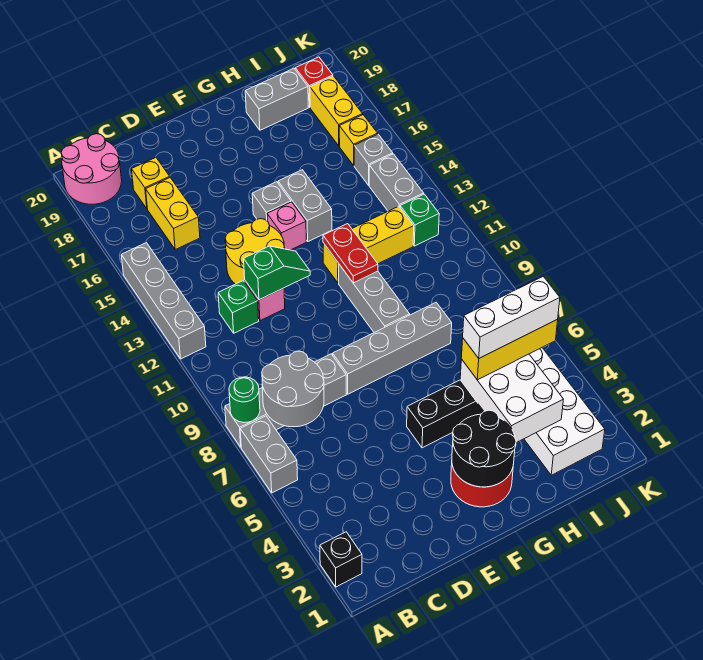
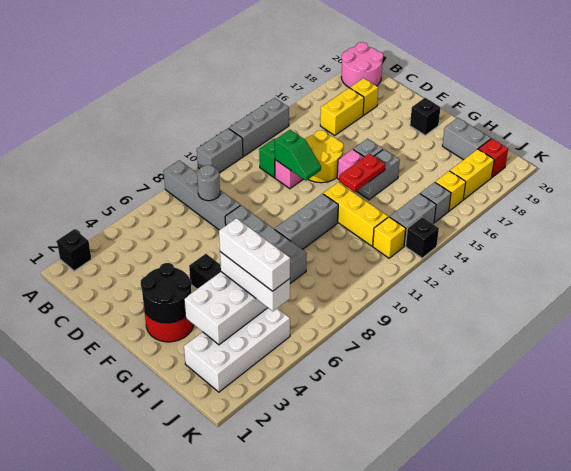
grey brick A6:A7 level 1 -> grey brick A10:A11 level 1
green round brick A8 level 2 -> none
grey brick A12:A15 level 1 -> grey brick A12:A14 level 1
grey round brick B7:C8 level 2 -> grey round brick C8 level 2
none -> black brick F19 level 1
red plate G11:G12 level 2 -> red plate G13:G14 level 2
yellow brick H5:J5 level 3 -> white brick H5:J5 level 3
green brick J12 level 1 -> yellow brick J12 level 1
none -> black brick K13 level 1

